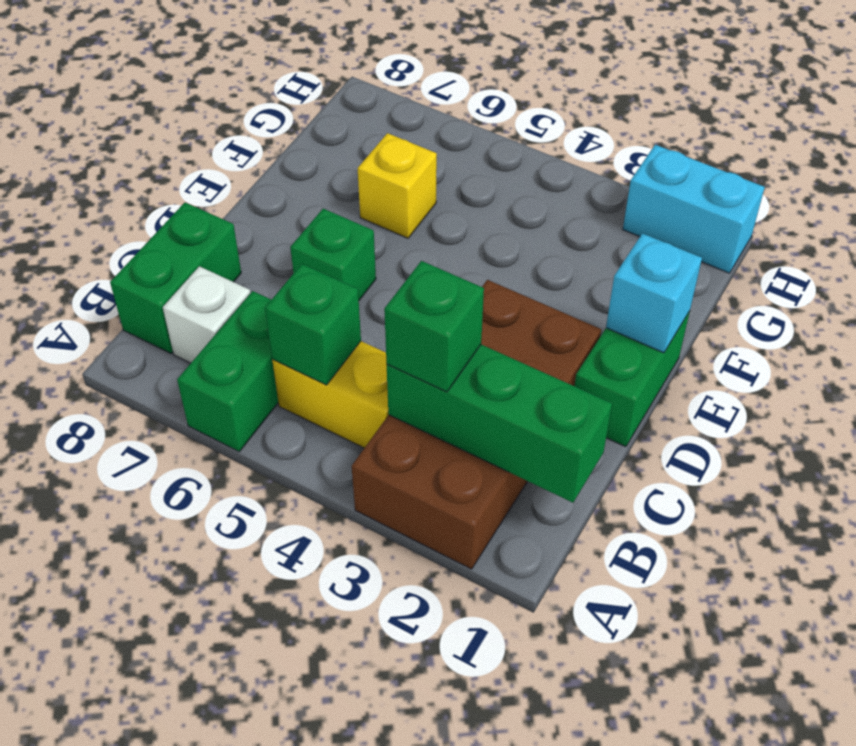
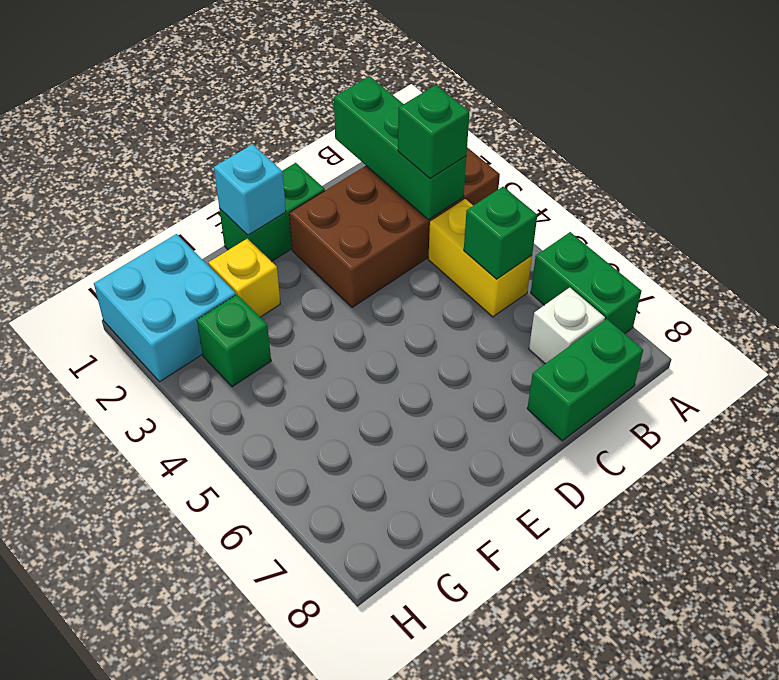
green brick A6:B6 level 1 -> green brick A6:A7 level 1
green brick D6 level 1 -> green brick G3 level 1
yellow brick F6 level 1 -> yellow brick F2 level 1
cyan brick H1:H2 level 1 -> cyan brick G1:H2 level 1

